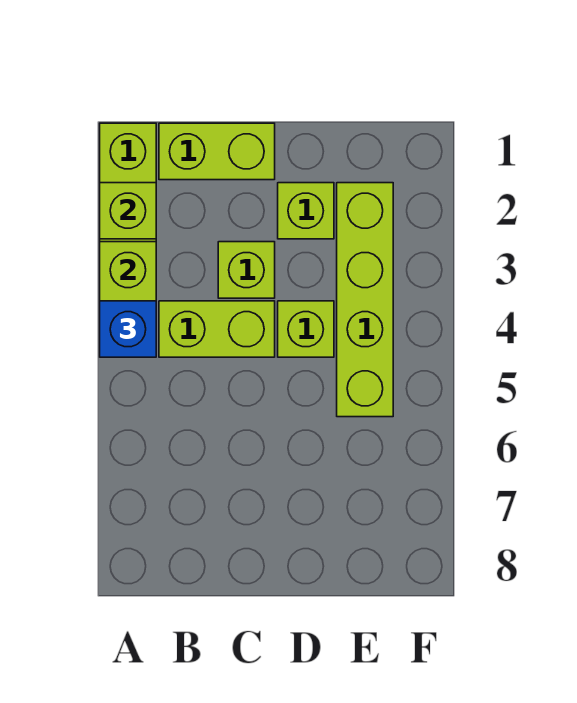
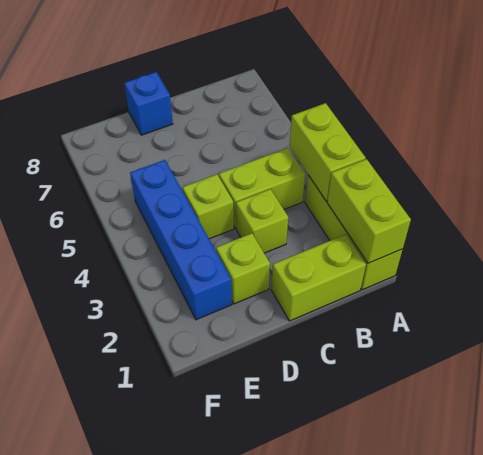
lime brick A2 level 2 -> lime brick A1:A2 level 2
blue brick A4 level 3 -> blue brick D8 level 1
lime brick E2:E5 level 1 -> blue brick E2:E5 level 1

